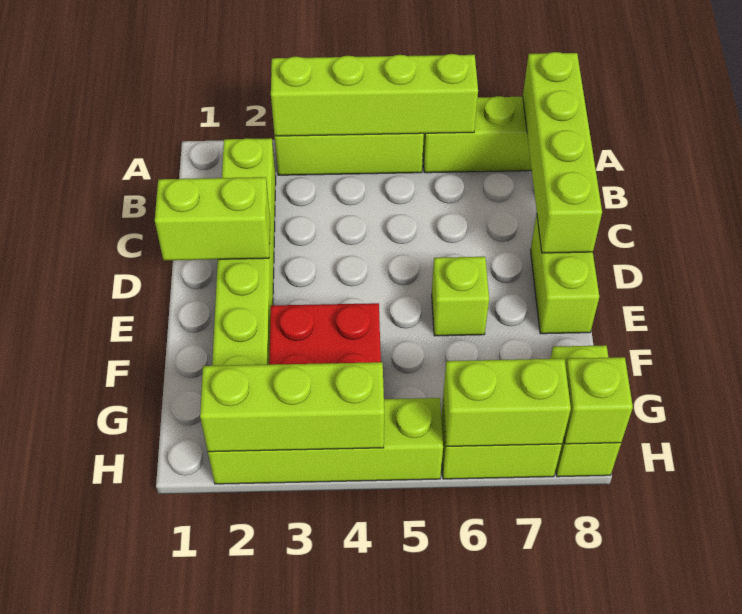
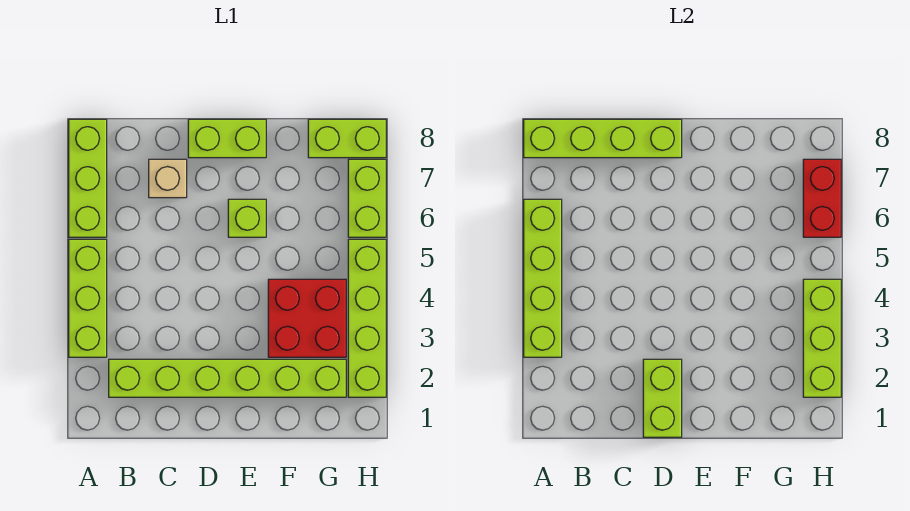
none -> tan brick C7 level 1
lime brick H6:H7 level 2 -> red brick H6:H7 level 2
lime brick H8 level 2 -> none

